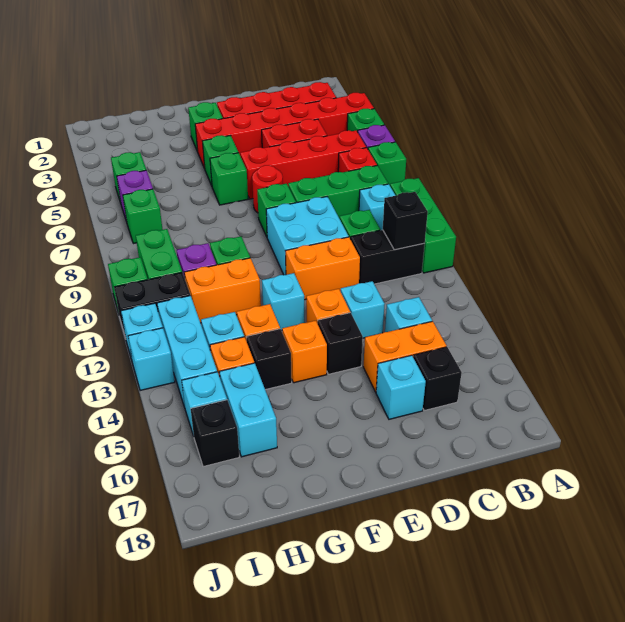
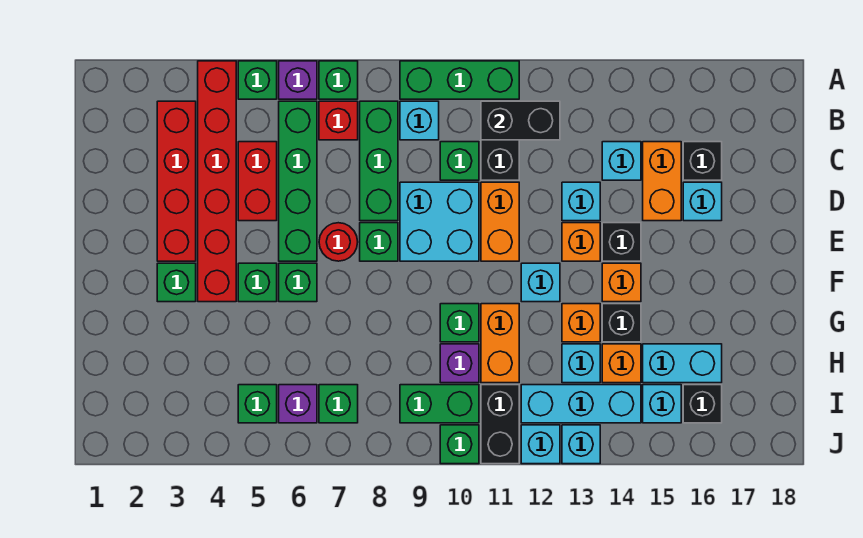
red brick B6:E6 level 1 -> green brick B6:E6 level 1
black brick B11 level 2 -> black brick B11:B12 level 2

